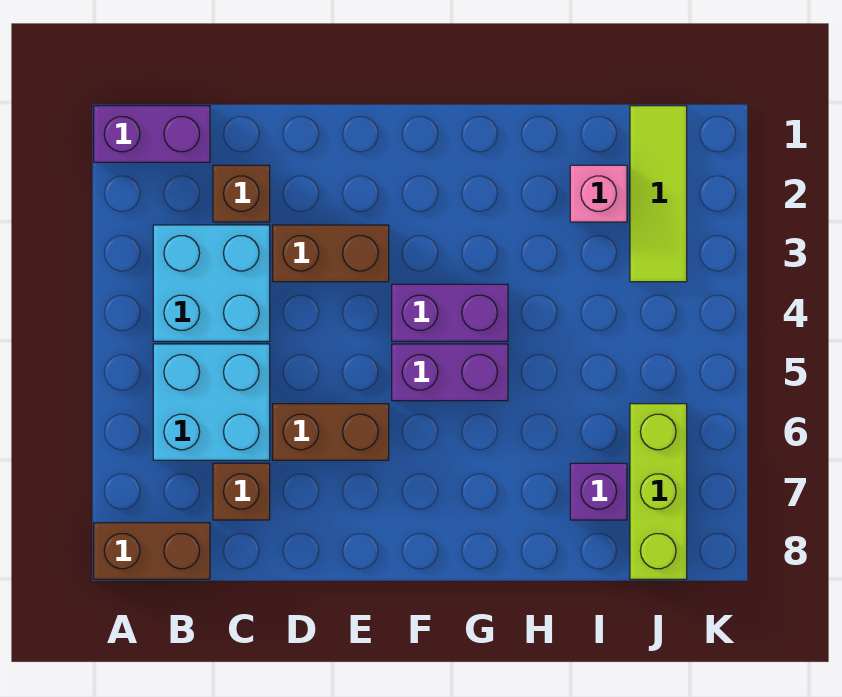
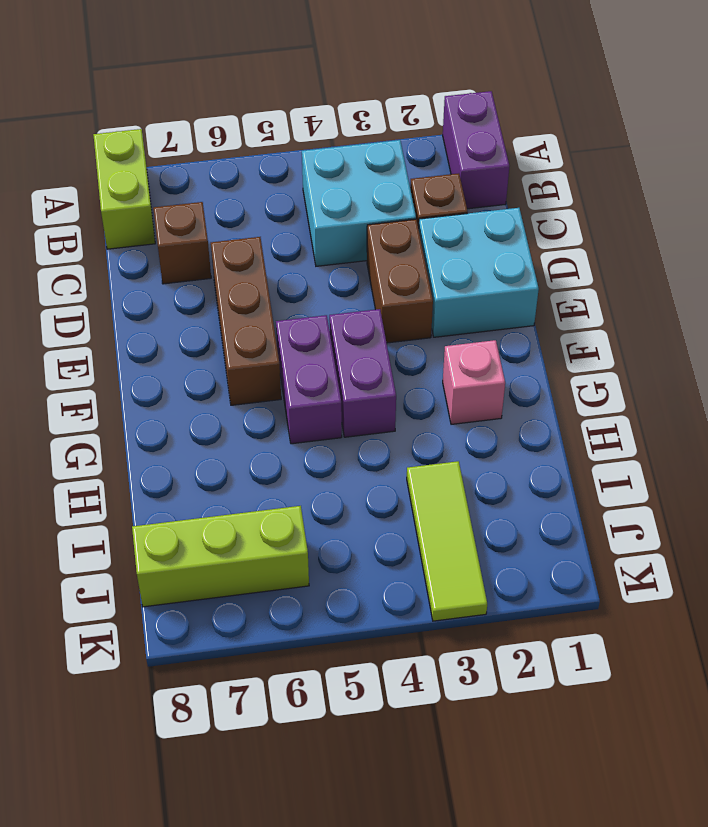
brown brick A8:B8 level 1 -> lime brick A8:B8 level 1
cyan brick B5:C6 level 1 -> cyan brick D1:E2 level 1
brown brick D6:E6 level 1 -> brown brick D6:F6 level 1
pink brick I2 level 1 -> pink brick G2 level 1
purple brick I7 level 1 -> none
lime tile J1:J3 level 1 -> lime tile I3:K3 level 1

